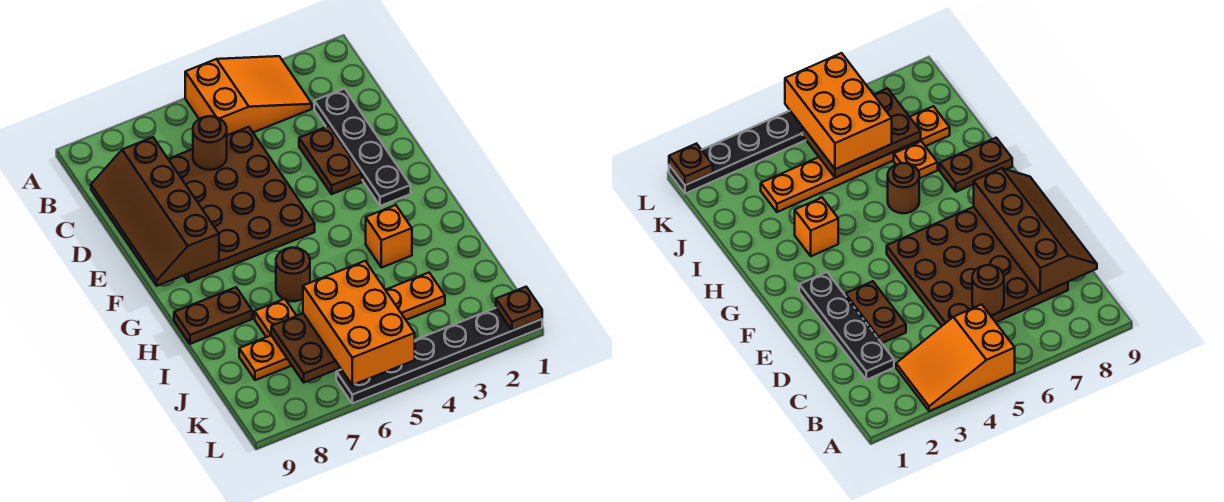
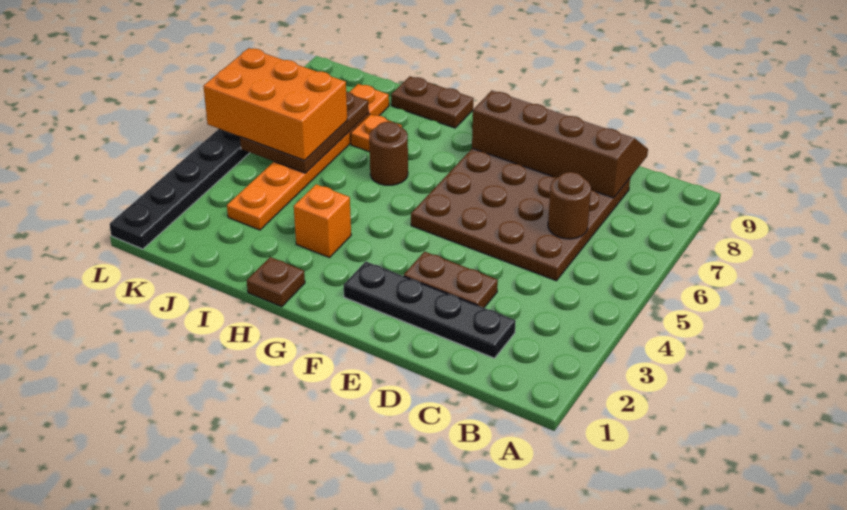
orange slope A3:B5 level 1 top 5 -> none
brown plate H8:H9 level 1 -> brown plate H9:I9 level 1
brown plate L1 level 2 -> brown plate H1 level 1

